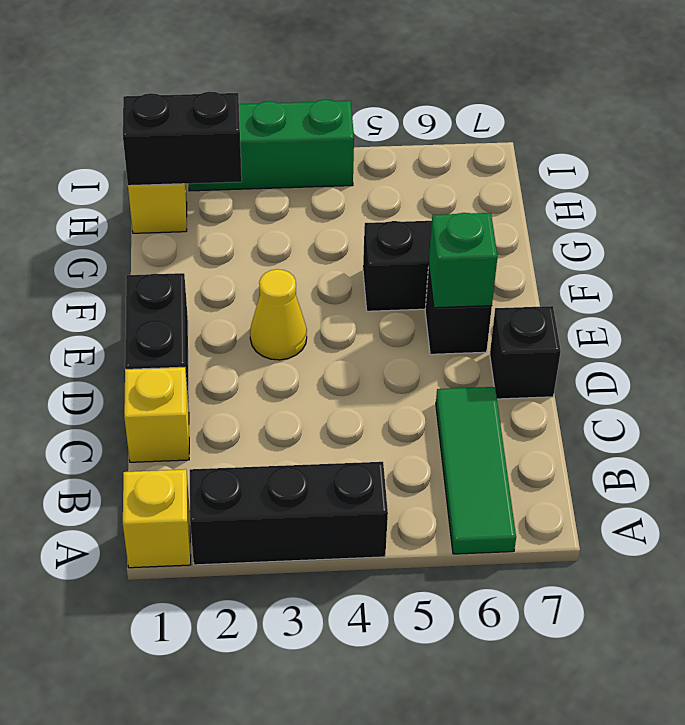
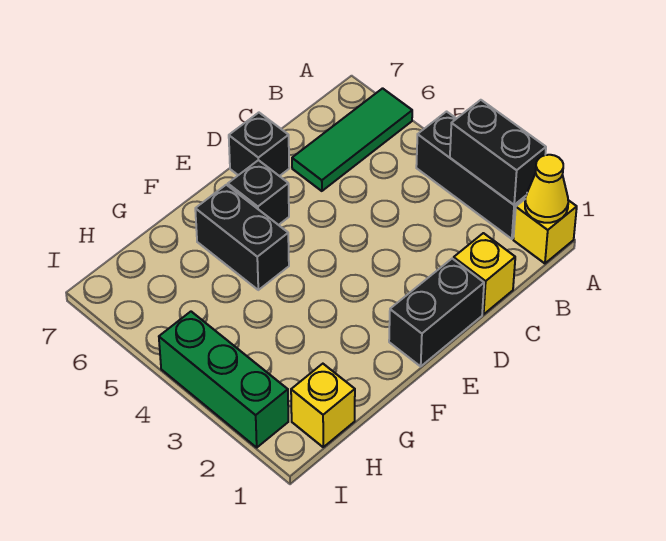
yellow cone E3 level 1 -> yellow cone A1 level 2
green brick E6 level 2 -> none
black brick H1:H2 level 2 -> black brick A2:A3 level 2

